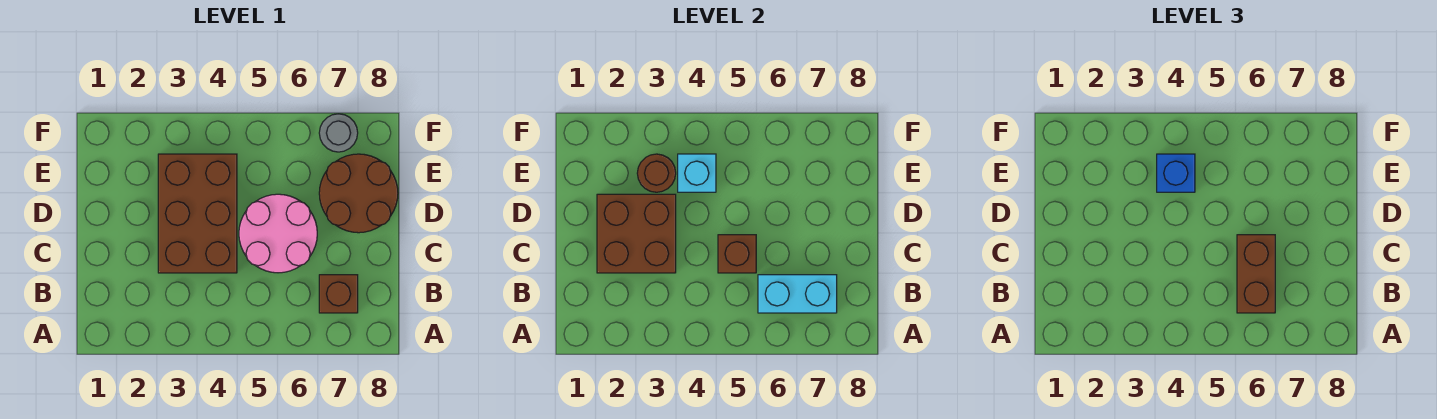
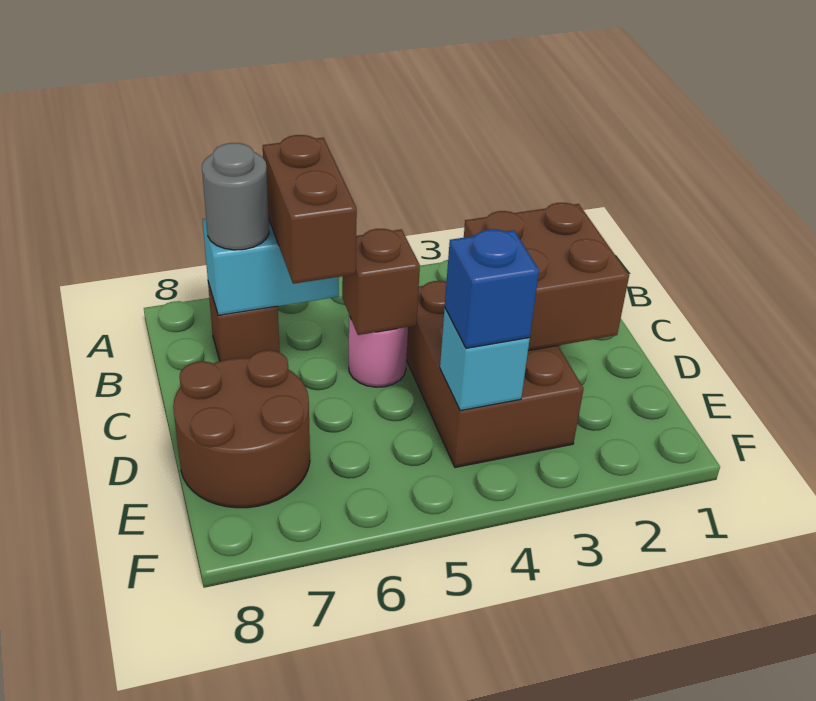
pink round brick C5:D6 level 1 -> pink round brick C5 level 1
brown round brick E3 level 2 -> none
grey round brick F7 level 1 -> grey round brick B7 level 3

